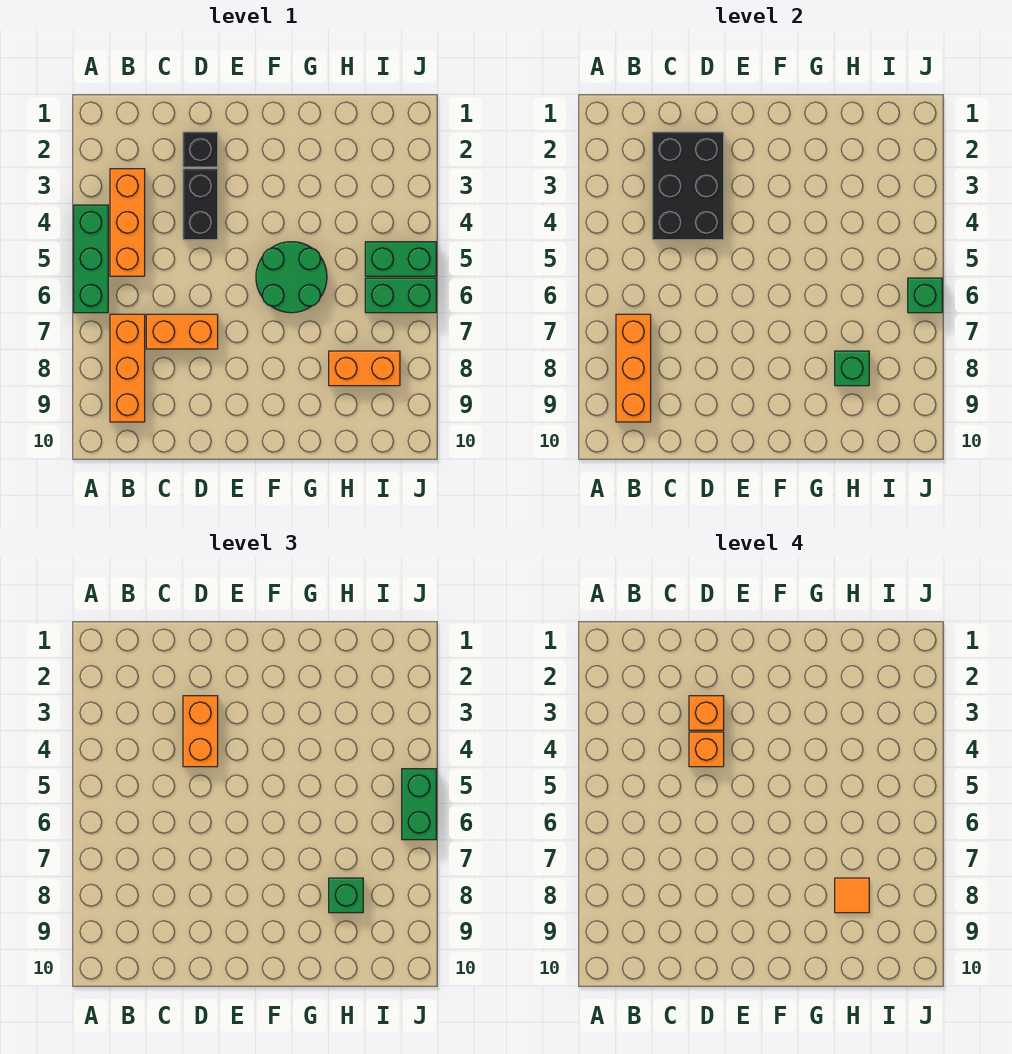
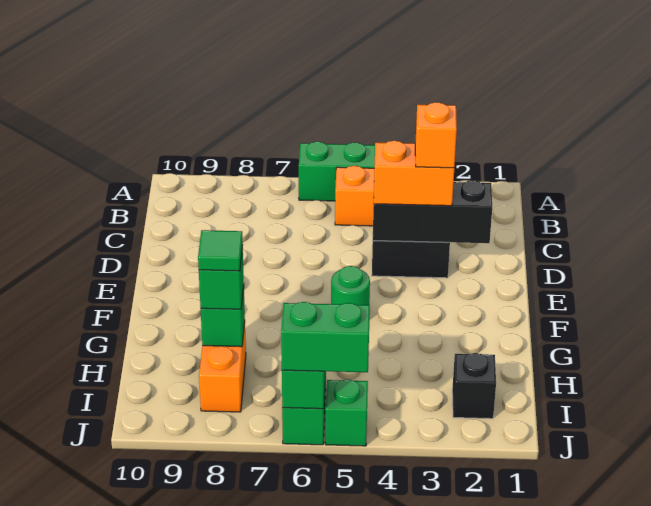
orange brick B7:B9 level 1 -> none
orange brick B7:B9 level 2 -> none
black brick C2:D4 level 2 -> black brick D2:D4 level 2
orange brick C7:D7 level 1 -> none
black brick D2 level 1 -> black brick I2 level 1
orange brick D4 level 4 -> none
green round brick F5:G6 level 1 -> green round brick F5 level 1
orange tile H8 level 4 -> green tile H8 level 4
green brick I5:J5 level 1 -> green brick J5 level 1

